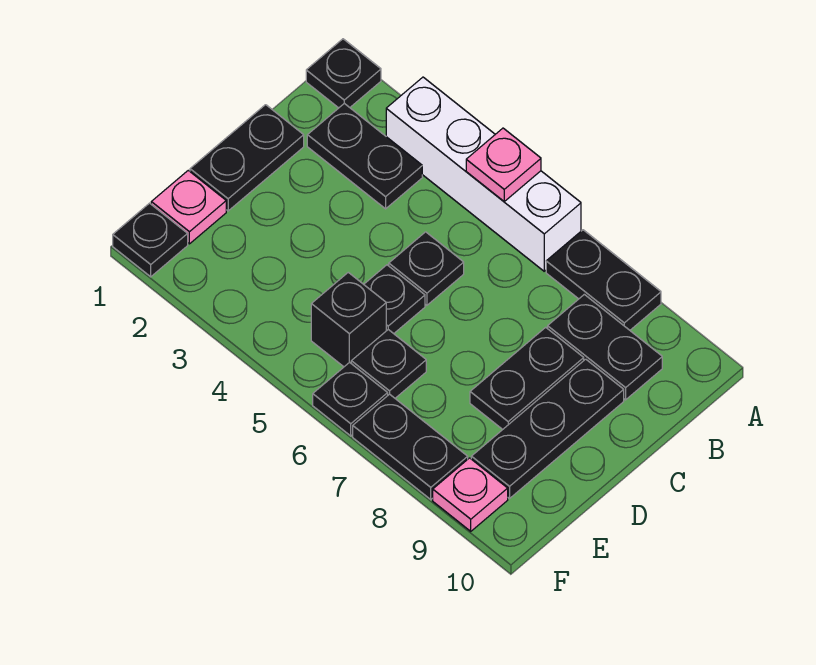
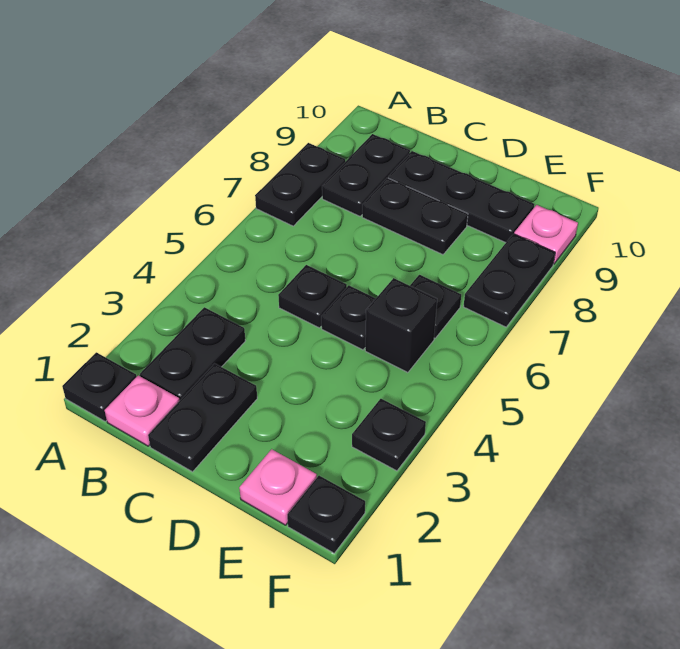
white brick A3:A6 level 1 -> none
pink plate A5 level 2 -> pink plate B1 level 1
black plate C1:D1 level 1 -> black plate C1:C2 level 1
black plate F6 level 1 -> black plate F3 level 1

